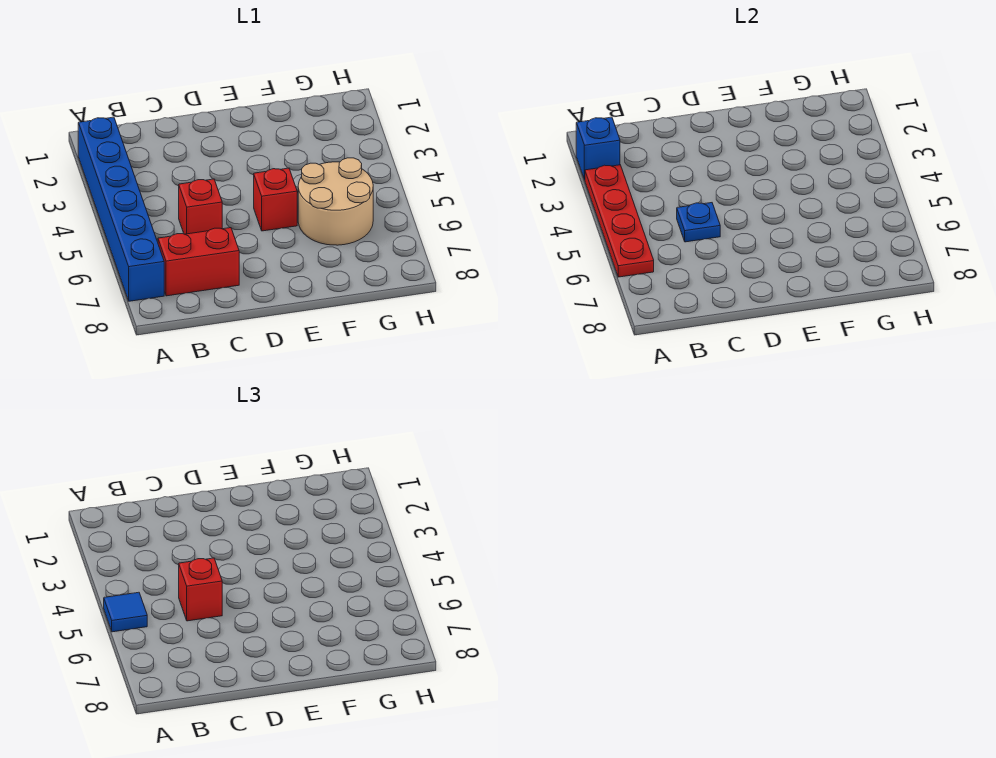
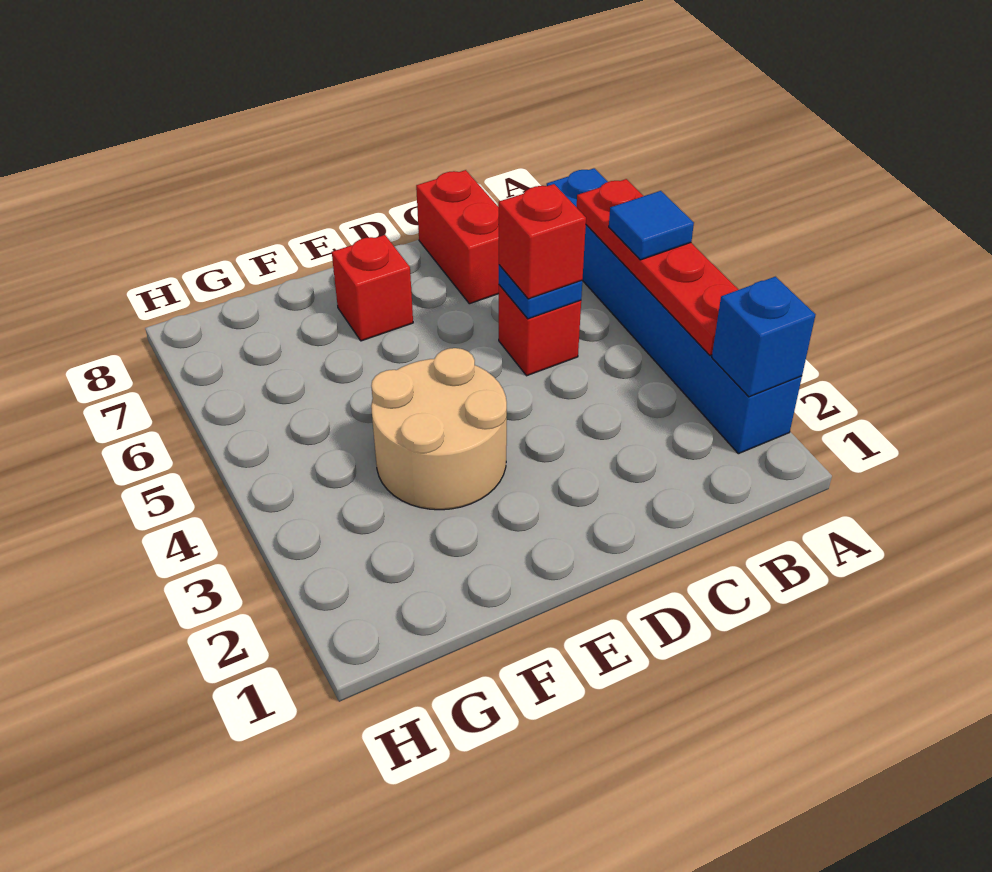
red brick B7:C7 level 1 -> red brick C7:C8 level 1
red brick E5 level 1 -> red brick E7 level 1
tan round brick F5:G6 level 1 -> tan round brick E3:F4 level 1

